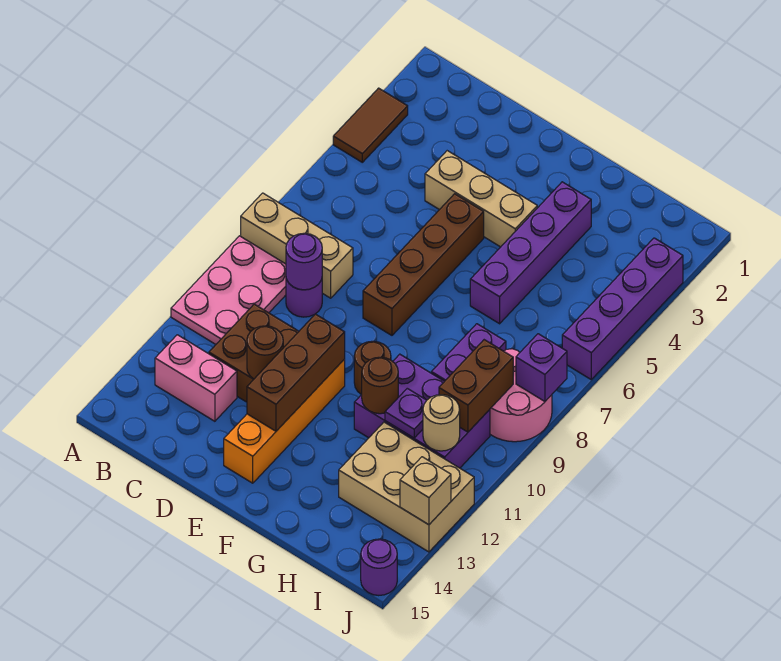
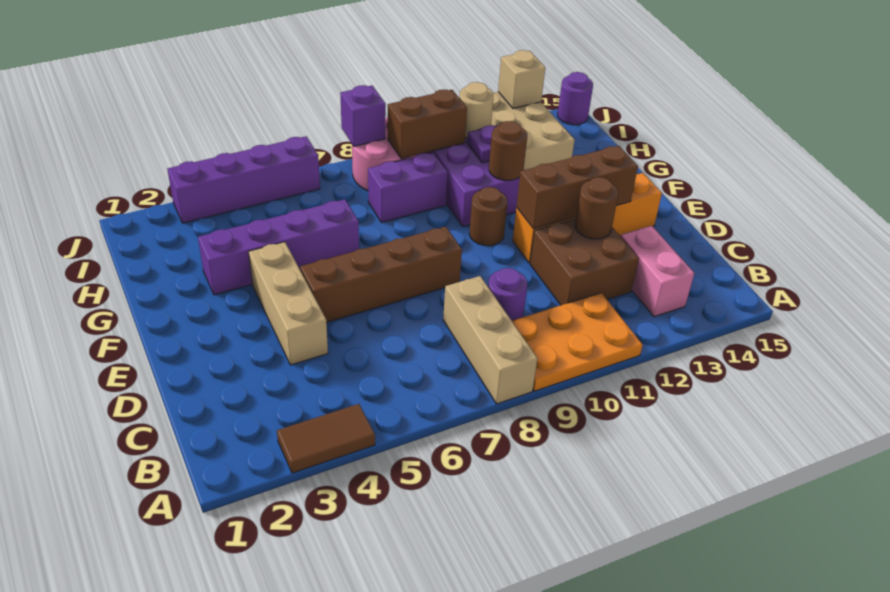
pink plate A9:B11 level 1 -> orange plate A9:B11 level 1
purple round brick C9 level 2 -> none

